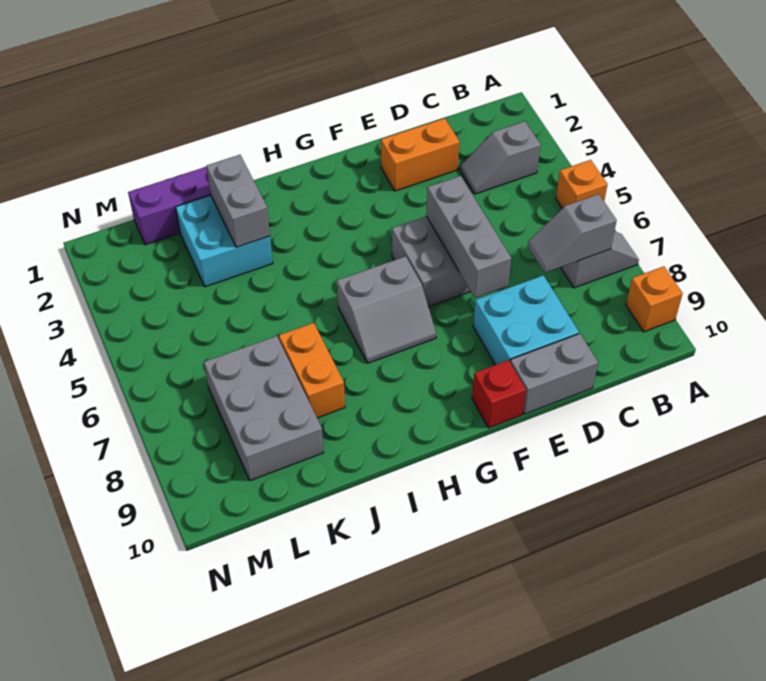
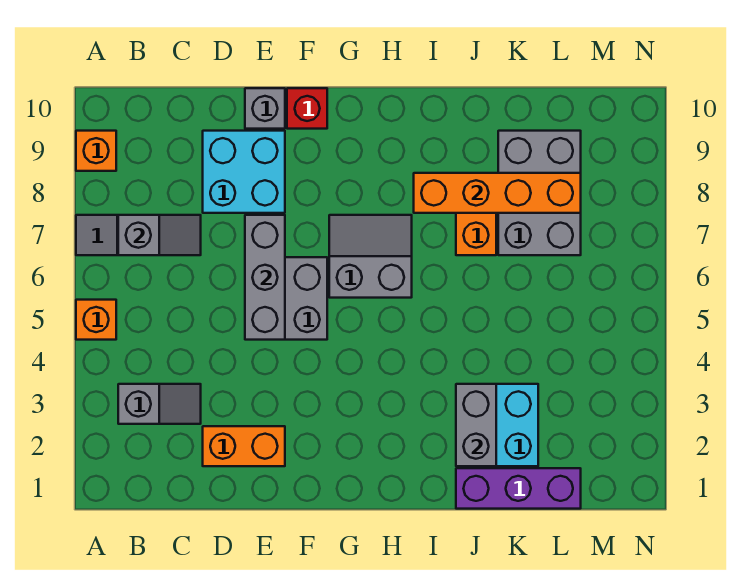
grey brick D10:E10 level 1 -> grey brick E10 level 1
none -> orange brick I8:L8 level 2

